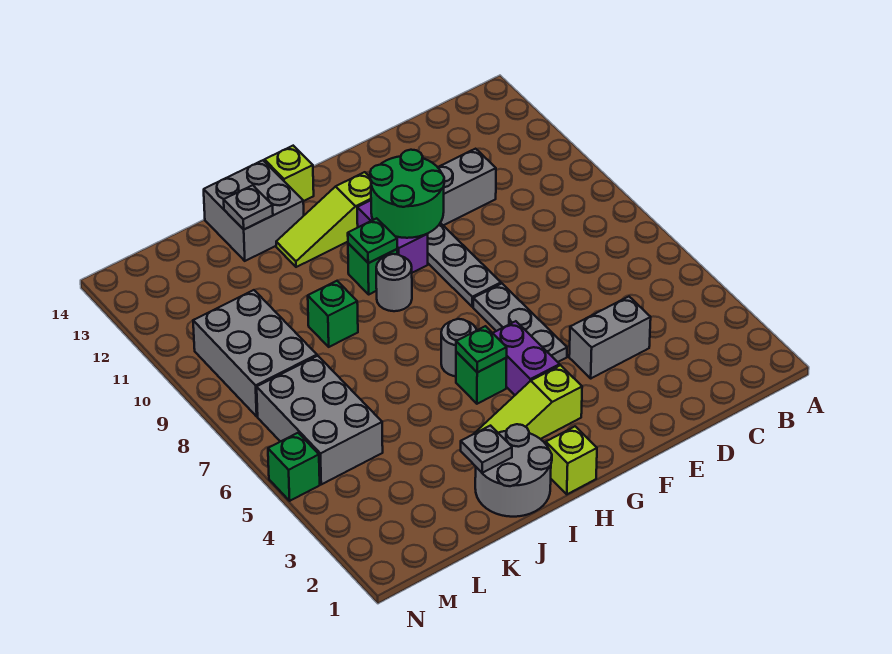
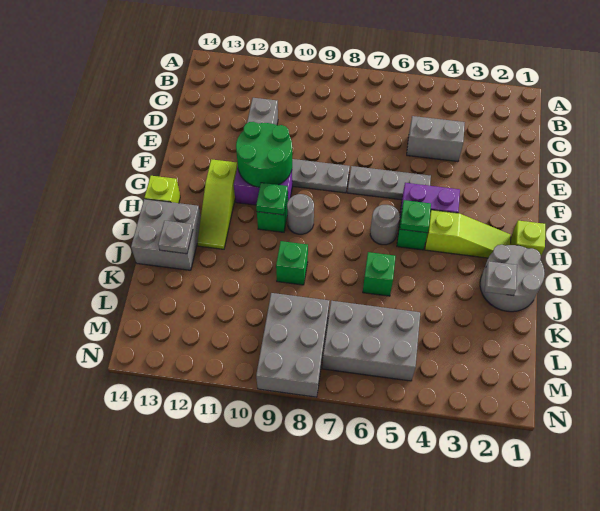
grey brick D4:E4 level 1 -> grey brick D4:D5 level 1
lime slope G3:I3 level 1 top G -> lime slope H2:H4 level 1 top 4
grey brick L8:M10 level 1 -> grey brick L8:N9 level 1
green brick N5 level 1 -> green brick J6 level 1

